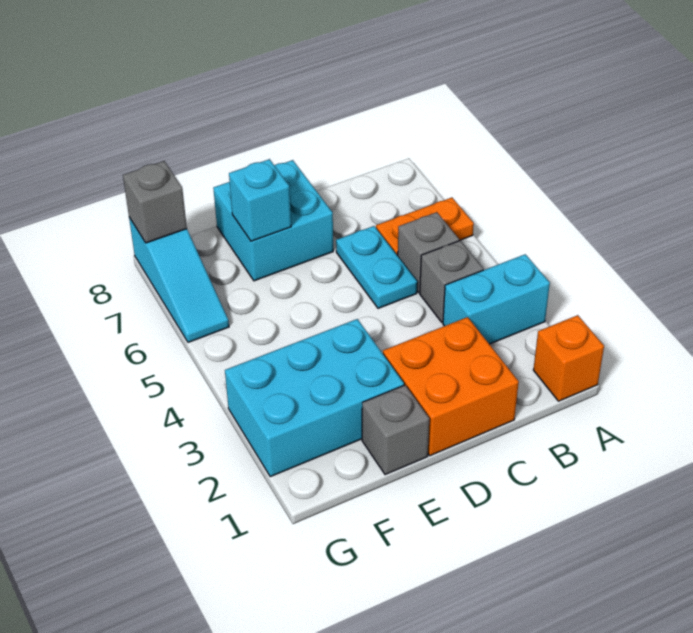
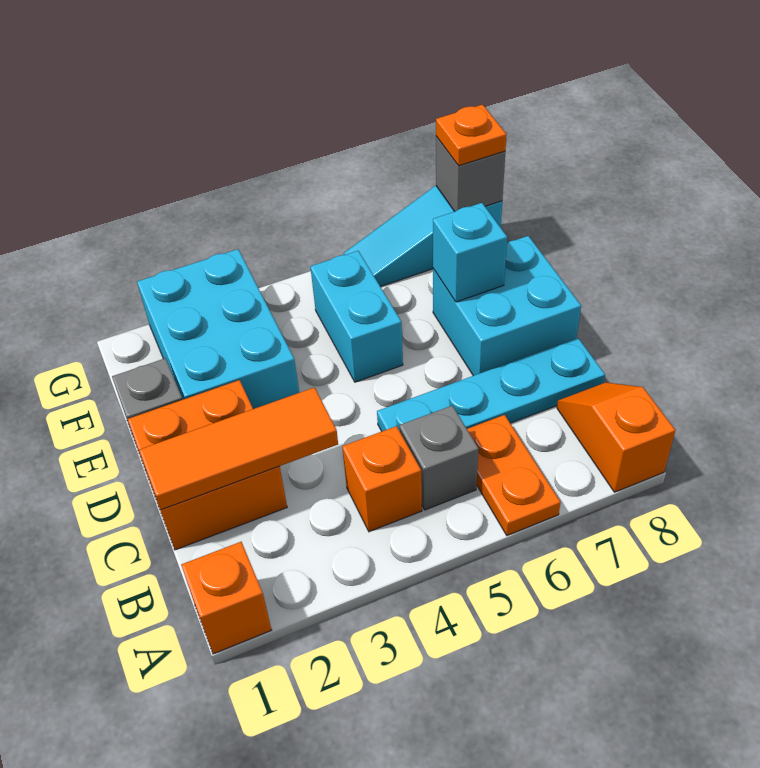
cyan brick A3:B3 level 1 -> cyan brick E5:F5 level 1
none -> orange slope A8:B8 level 1 top A
grey brick B4 level 1 -> orange brick B4 level 1
none -> orange tile C1:C3 level 2
cyan plate C5:C6 level 1 -> cyan plate C5:C8 level 1
none -> orange plate G8 level 3

